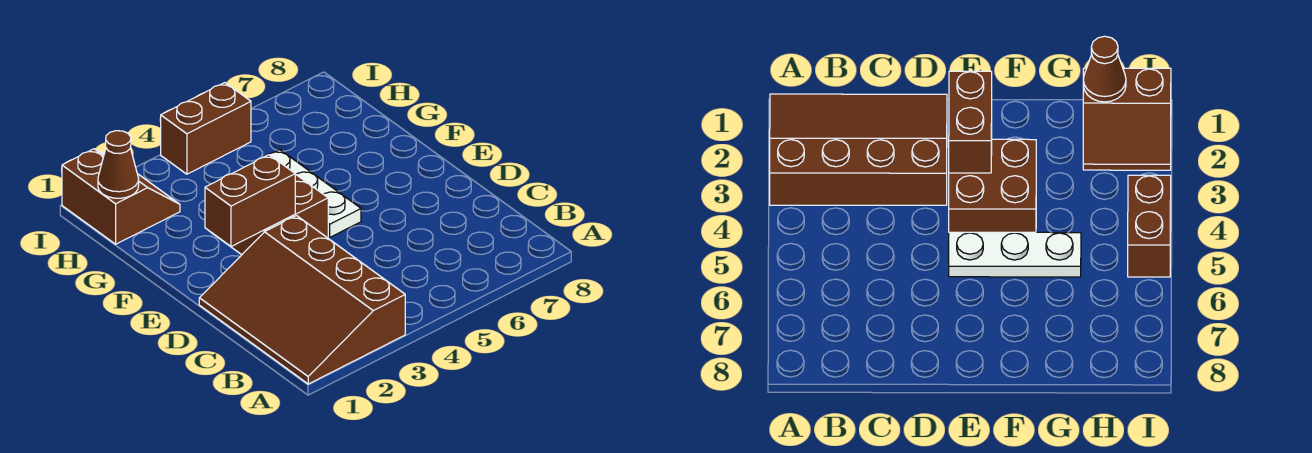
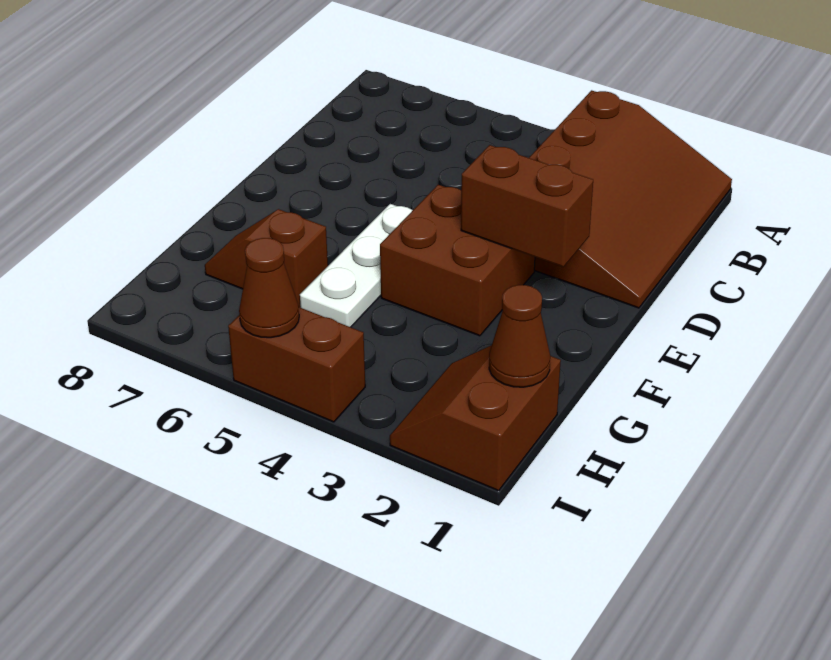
none -> brown slope G6:G7 level 1 top 6
none -> brown cone I5 level 2

